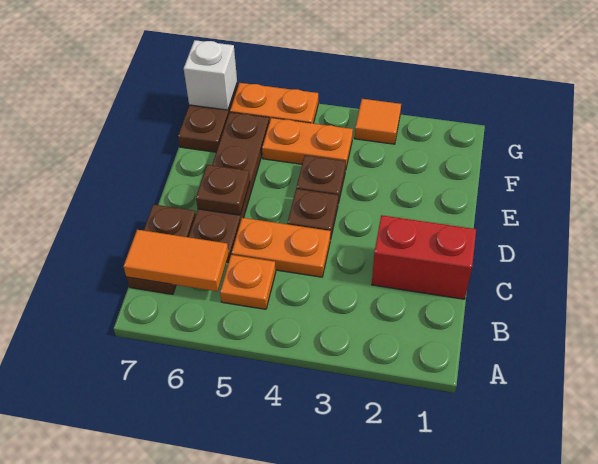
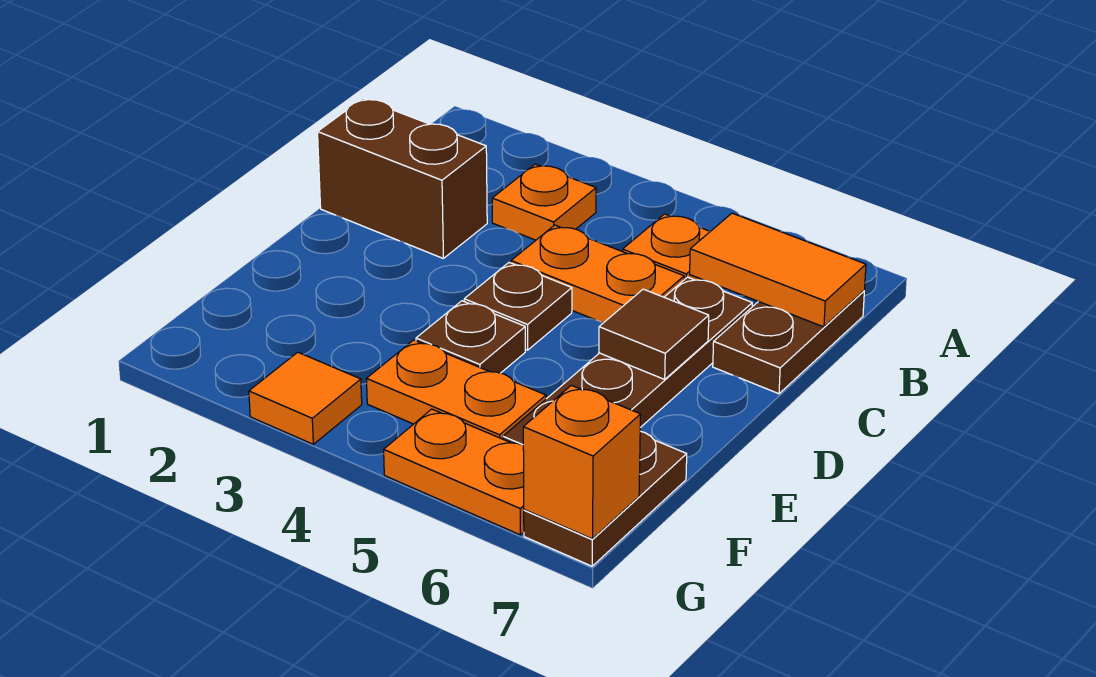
none -> orange plate B3 level 1
red brick C1:C2 level 1 -> brown brick C1:C2 level 1
brown plate D6 level 2 -> brown tile D6 level 2
white brick G7 level 2 -> orange brick G7 level 2

